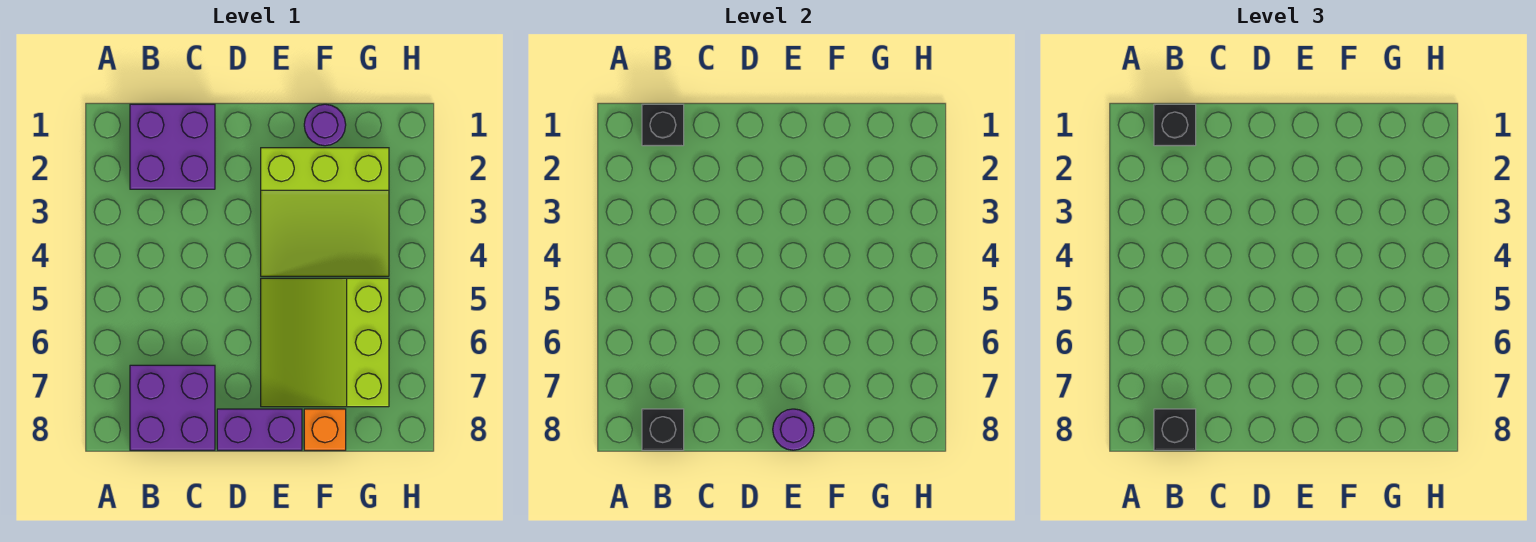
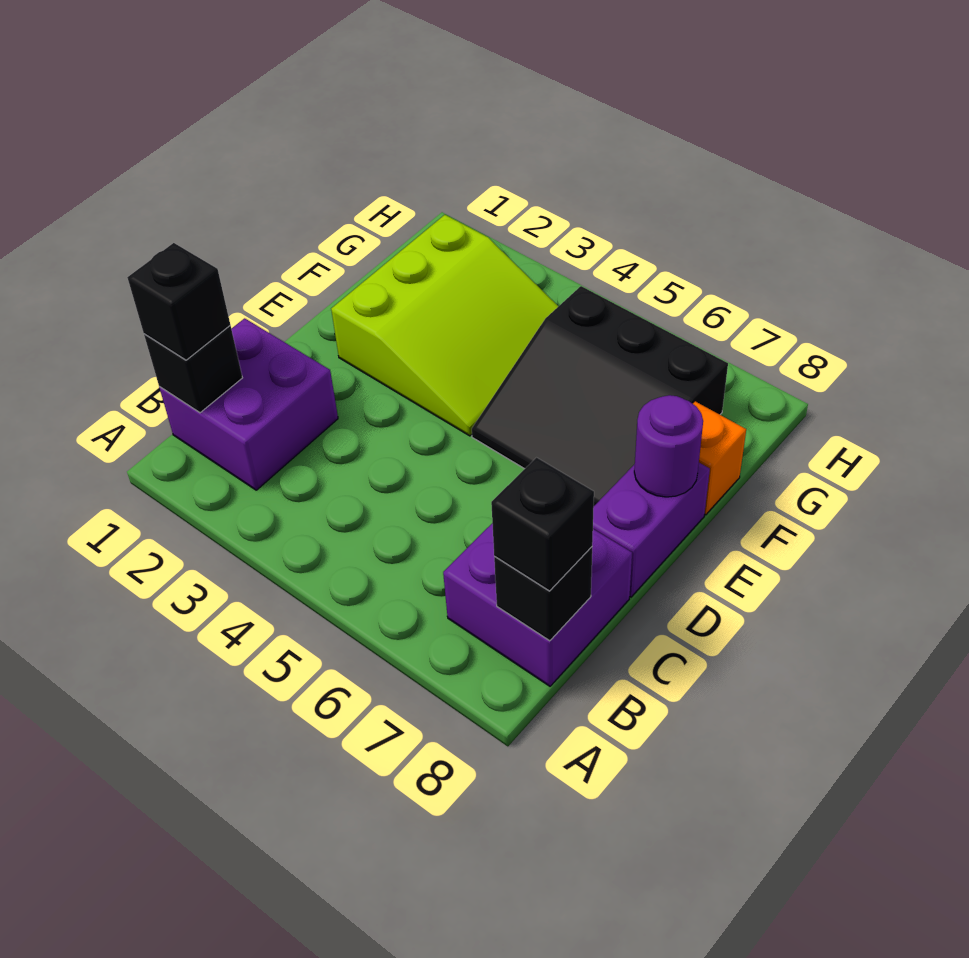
lime slope E5:G7 level 1 top G -> black slope E5:G7 level 1 top G
purple round brick F1 level 1 -> none

